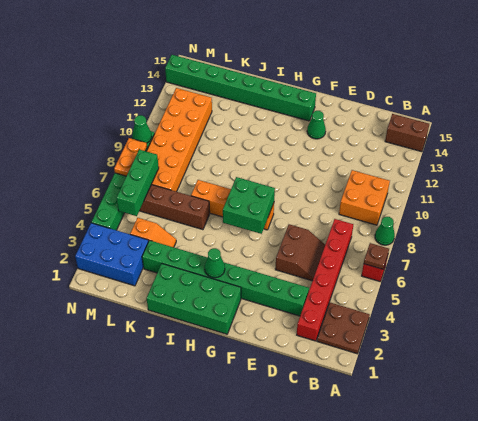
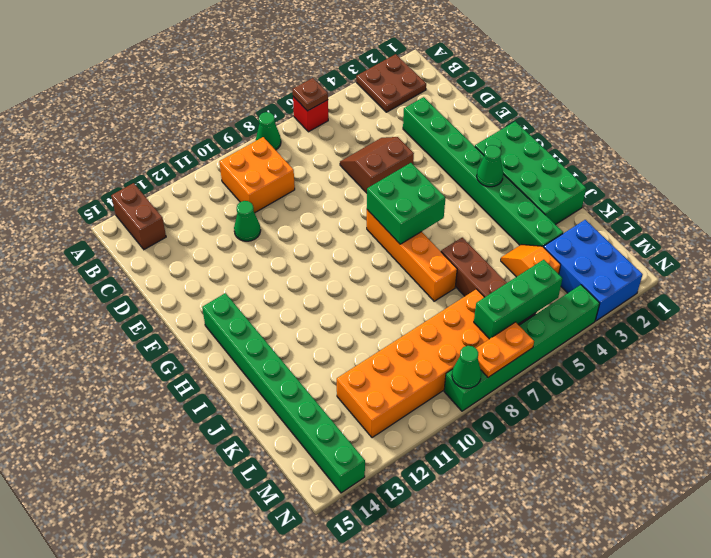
red brick C2:C7 level 1 -> none
green cone F13 level 1 -> green cone D11 level 1

